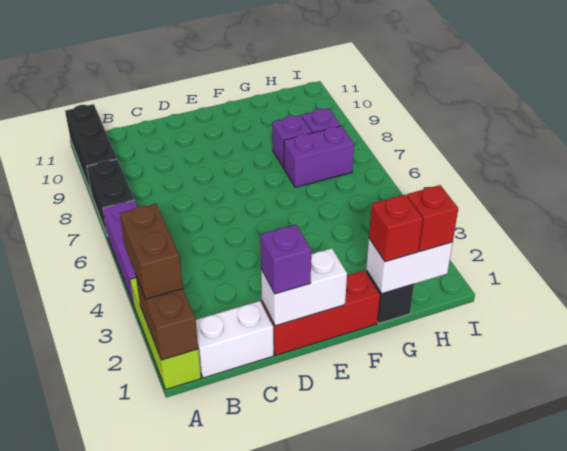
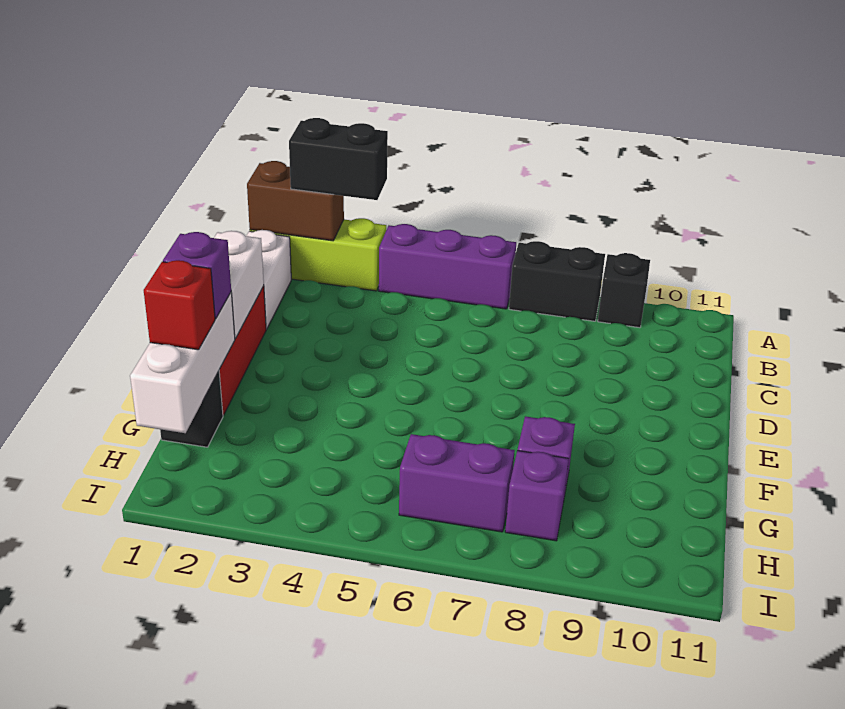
brown brick A2:A3 level 3 -> black brick A2:A3 level 3
black brick A9:A11 level 1 -> black brick A9 level 1
purple brick D1 level 3 -> purple brick F1 level 3
white brick G1:H1 level 2 -> white brick F1:H1 level 2
purple brick G7:H7 level 1 -> purple brick H6:H7 level 1
red brick H1 level 3 -> none

